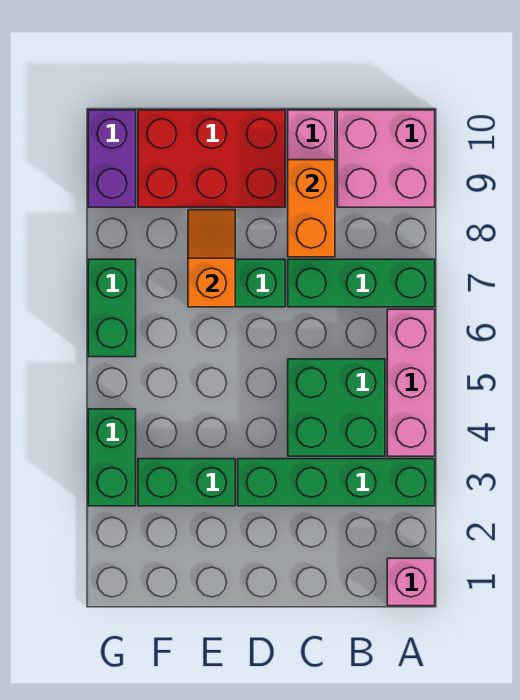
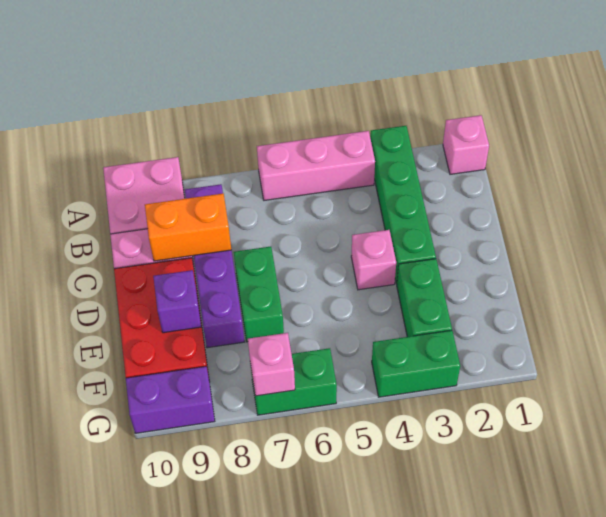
green brick A7:C7 level 1 -> none
green brick B4:C5 level 1 -> none
none -> purple brick B8:E8 level 1
none -> pink brick D4 level 1
orange slope E7:E8 level 2 top 7 -> none
none -> purple brick E9 level 2
none -> pink brick G7 level 2

